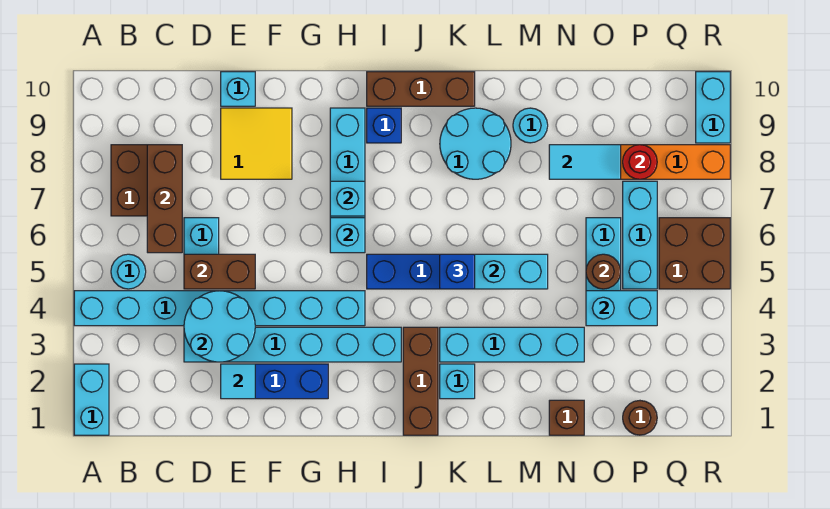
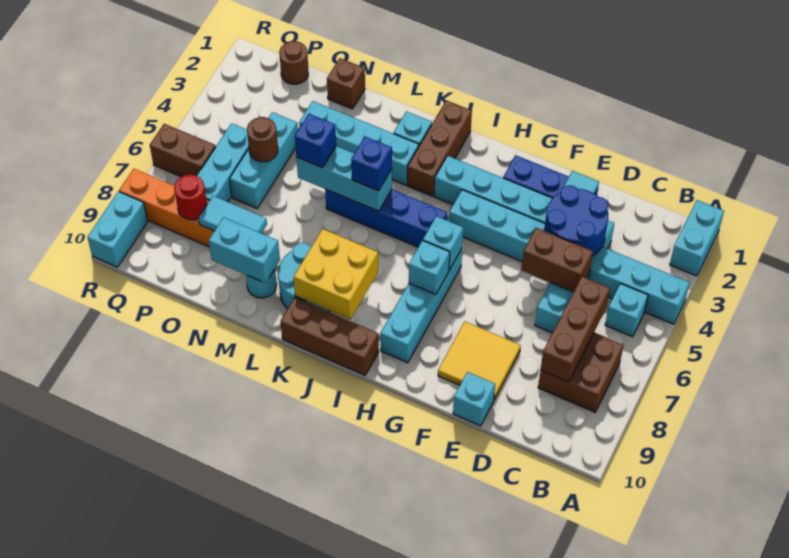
cyan round brick B5 level 1 -> cyan brick B5 level 1
cyan round brick D3:E4 level 2 -> blue round brick D3:E4 level 2
blue brick I9 level 1 -> blue brick M5 level 3
none -> yellow brick J8:K9 level 2
cyan brick O4:P4 level 2 -> cyan brick M9:N9 level 2
brown brick Q5:R6 level 1 -> brown brick Q6:R6 level 1

